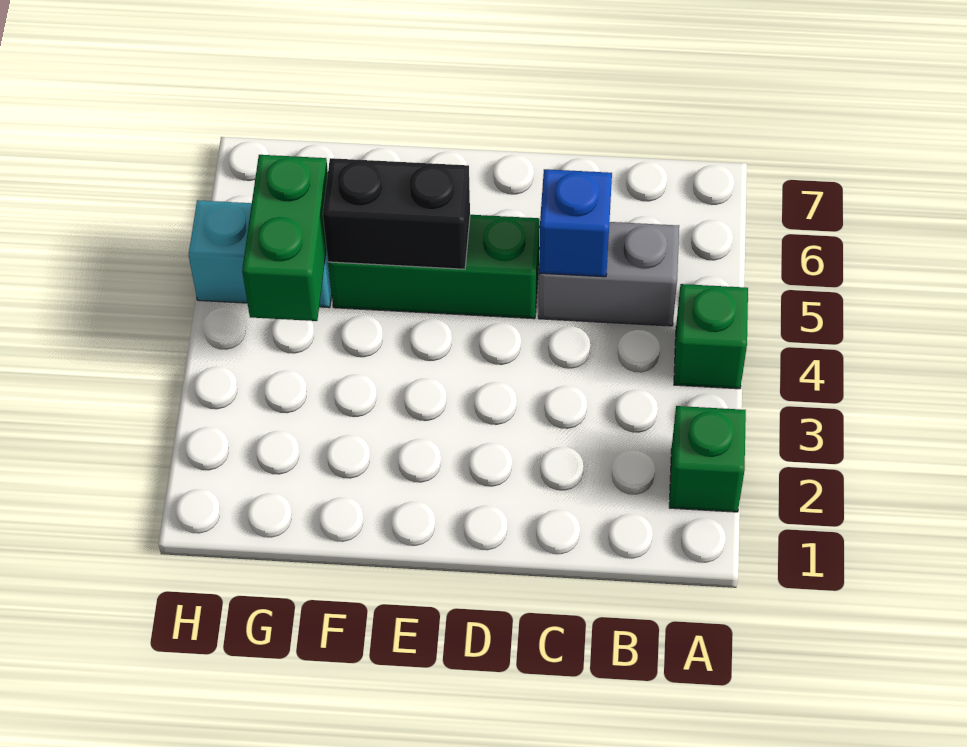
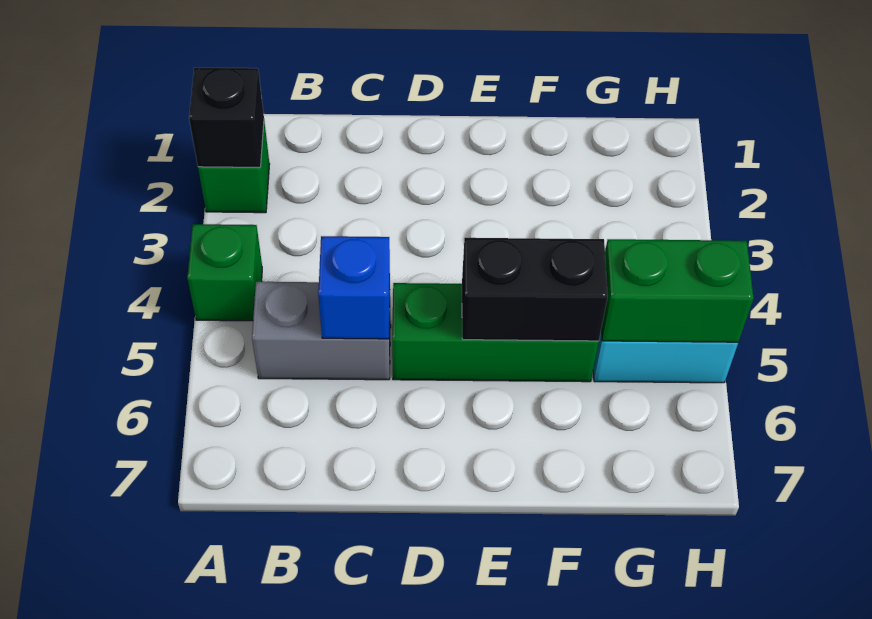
none -> black brick A2 level 2
green brick G4:G5 level 2 -> green brick G5:H5 level 2

